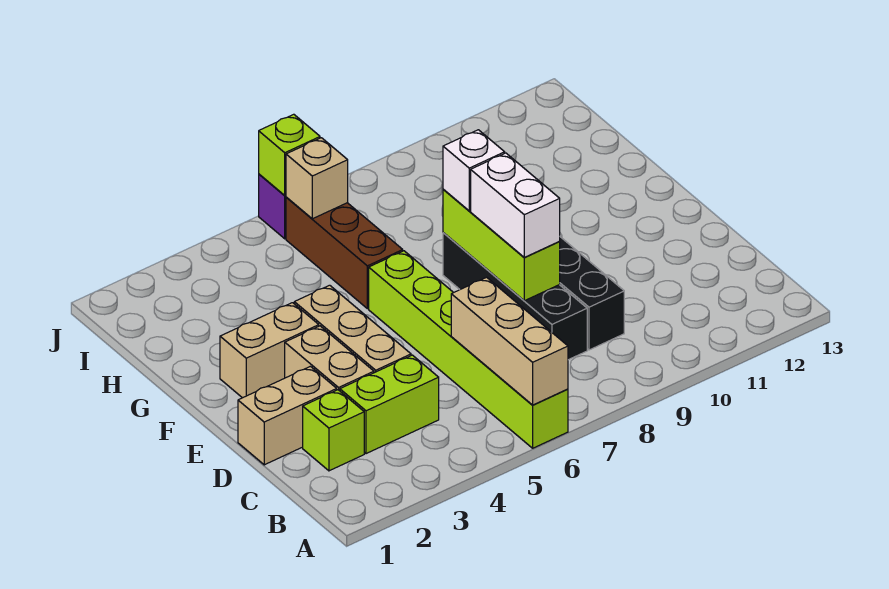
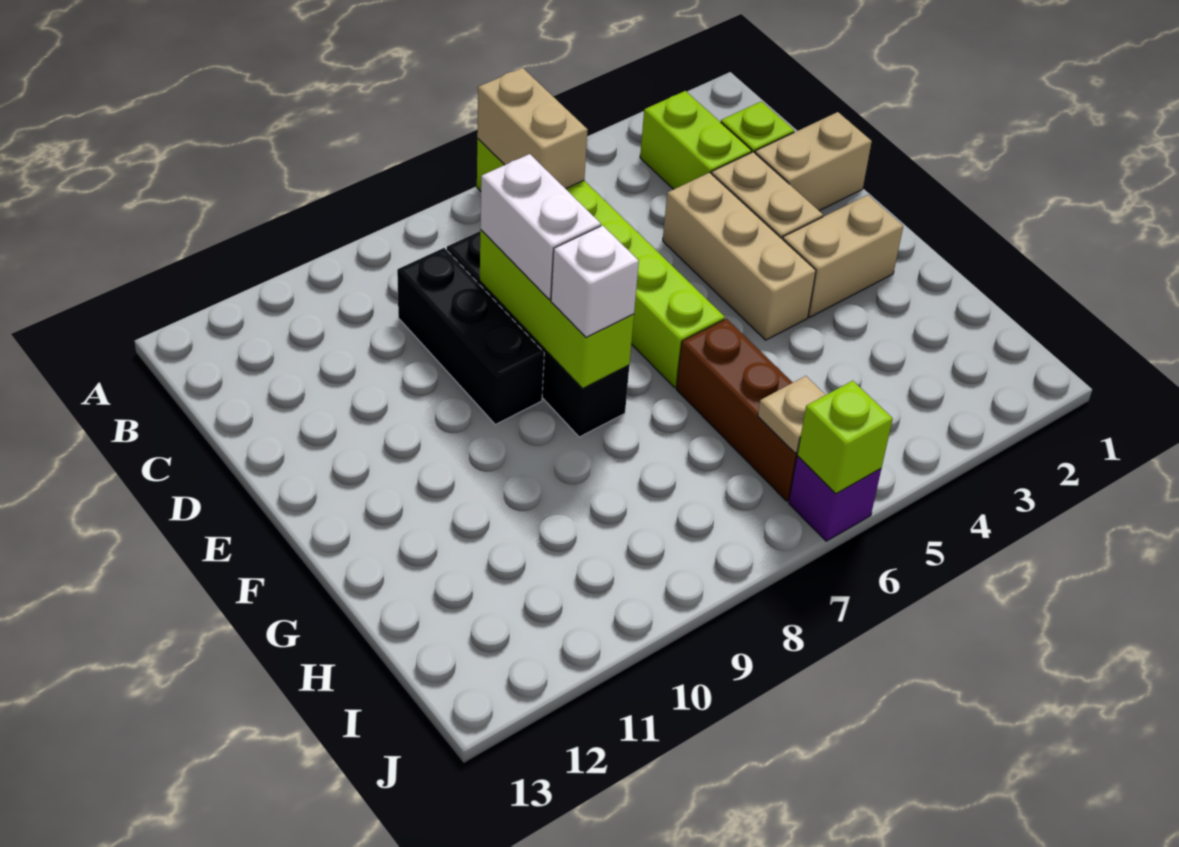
tan brick A6:C6 level 2 -> tan brick A6:B6 level 2
lime brick C3:C4 level 1 -> lime brick B3:C3 level 1
tan brick I6 level 2 -> tan plate I6 level 2

